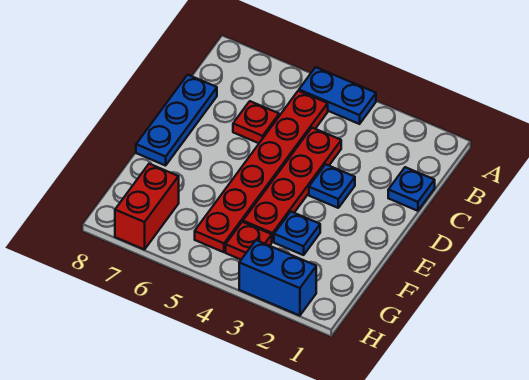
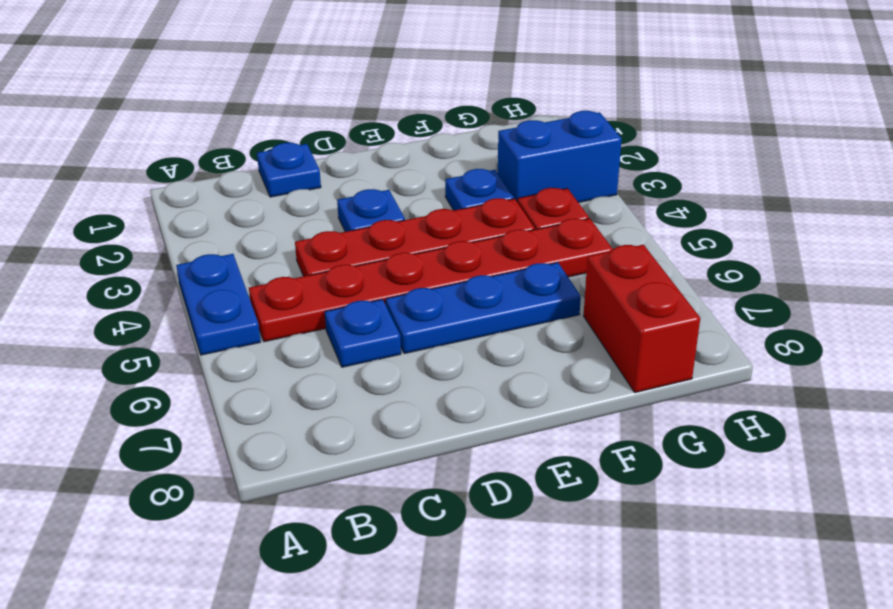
red plate C6 level 1 -> blue plate C6 level 1
blue plate C8:E8 level 1 -> blue plate D6:F6 level 1
red brick G7:H7 level 1 -> red brick G7:G8 level 1
blue brick H2:H3 level 1 -> blue brick G3:H3 level 1

